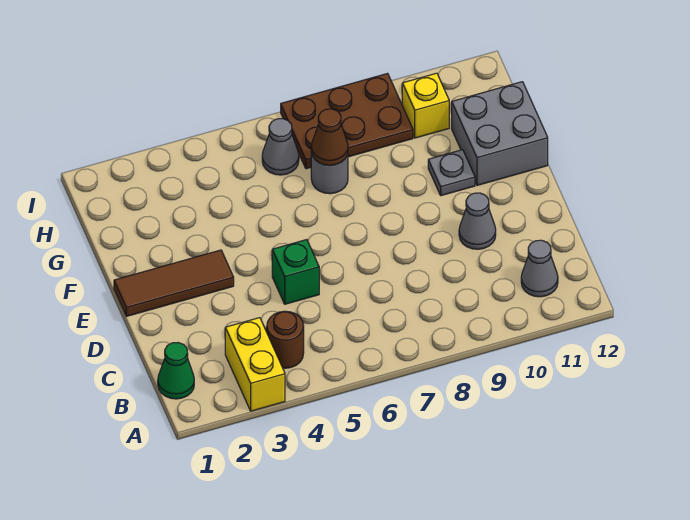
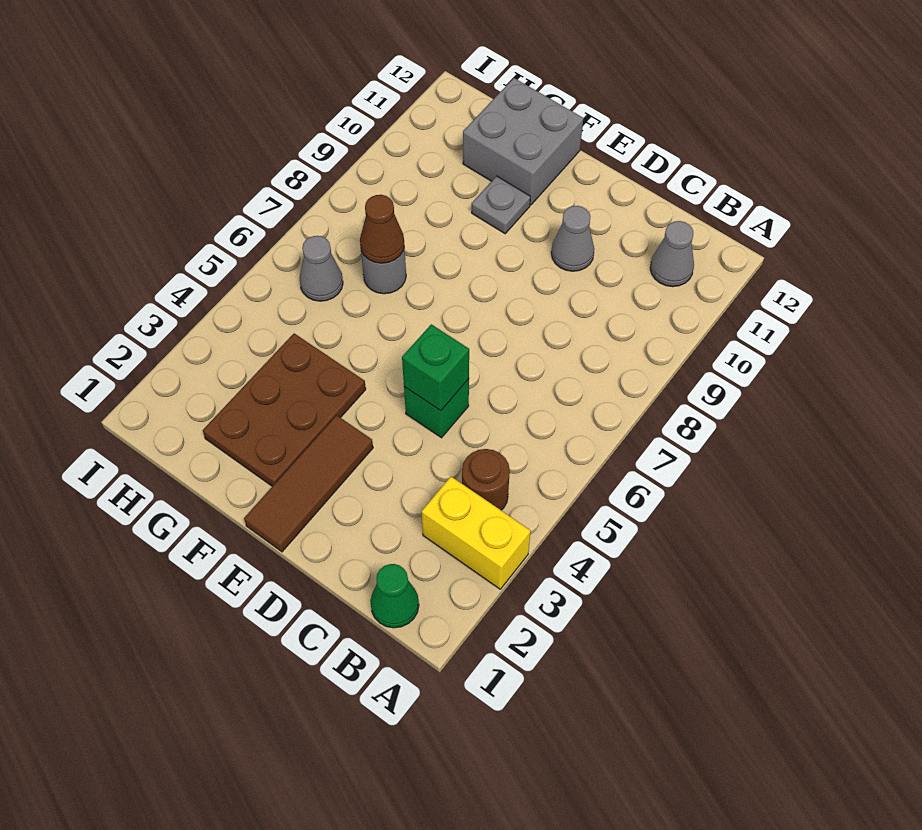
none -> green brick D5 level 2
brown plate H7:I9 level 1 -> brown plate F2:G4 level 1
yellow brick H10 level 1 -> none

